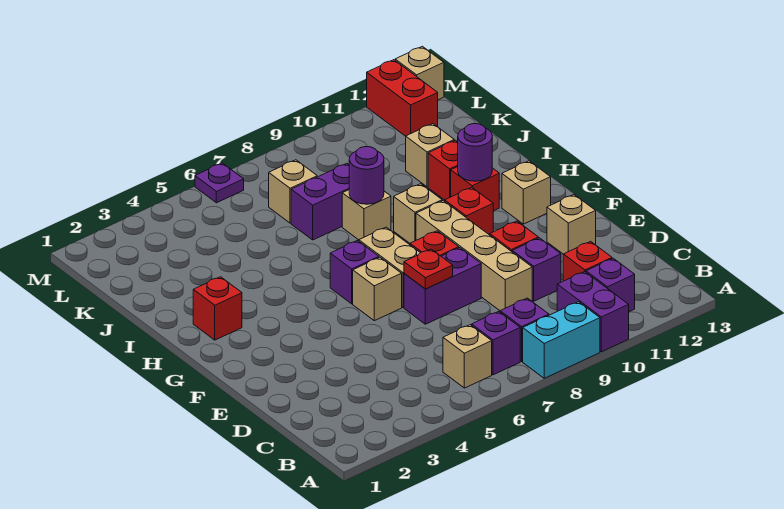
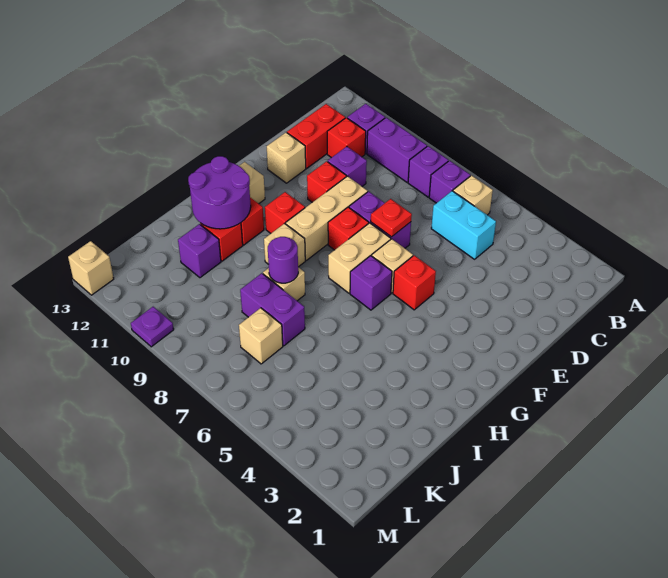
cyan brick A8:A9 level 1 -> cyan brick C5:C6 level 1
purple brick A10:B10 level 1 -> purple brick B9:B10 level 1
tan brick D9:G9 level 1 -> tan brick E9:G9 level 1
red brick H2 level 1 -> red brick F5 level 1
purple round brick H11 level 2 -> purple round brick H11:I12 level 2
tan brick J11 level 1 -> purple brick J11 level 1
red brick L12:M12 level 1 -> red brick C12:D12 level 1
purple plate M6 level 1 -> purple plate M10 level 1

